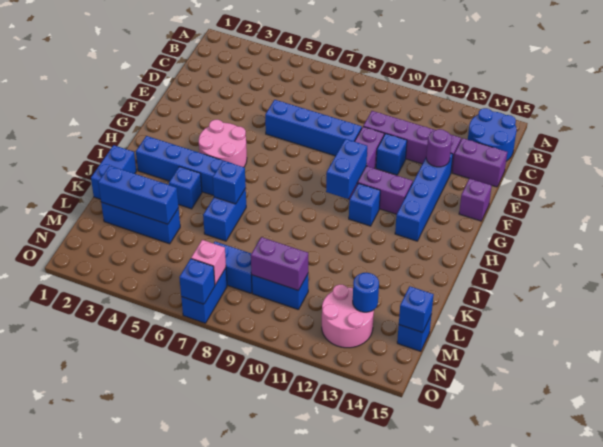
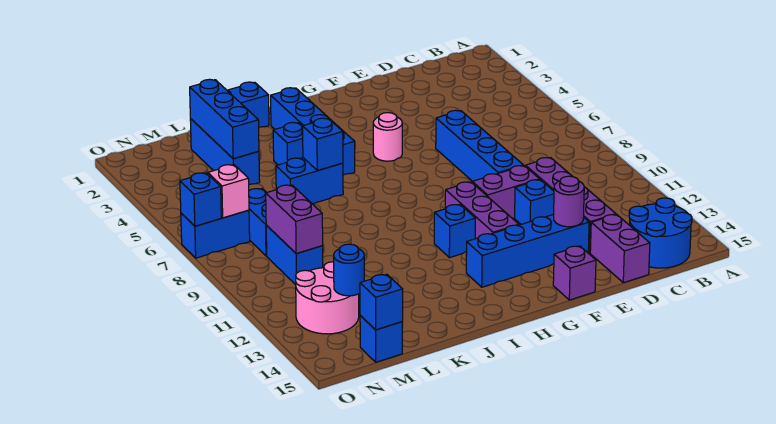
pink round brick G4:H5 level 1 -> pink round brick G5 level 1
blue brick G10:H10 level 2 -> none

